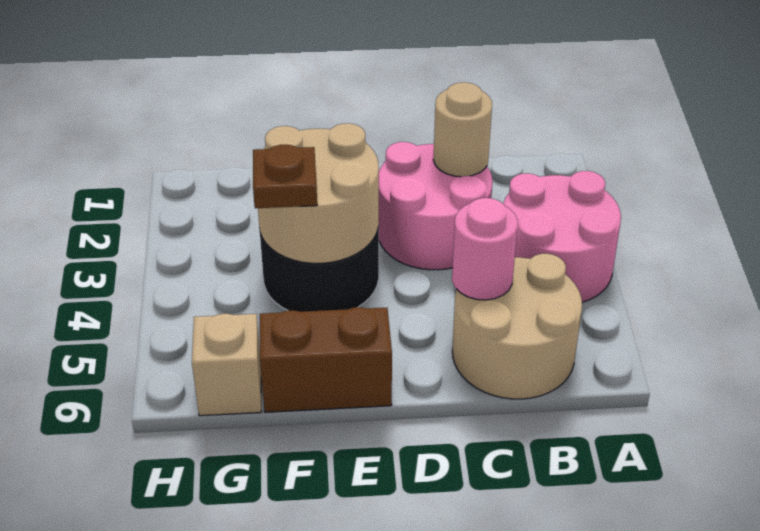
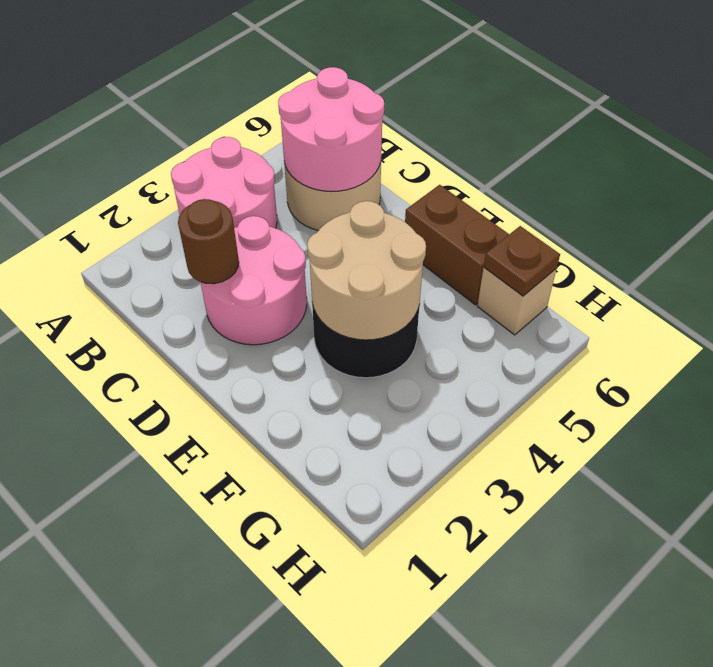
tan round brick C2 level 2 -> brown round brick C2 level 2
pink round brick C5 level 2 -> pink round brick B5:C6 level 2
brown plate F4 level 3 -> brown plate G6 level 2

